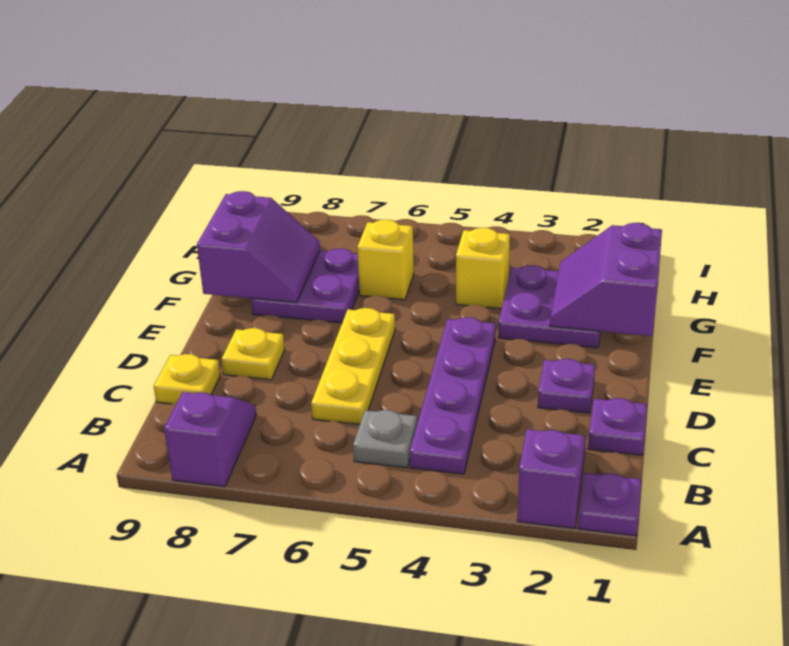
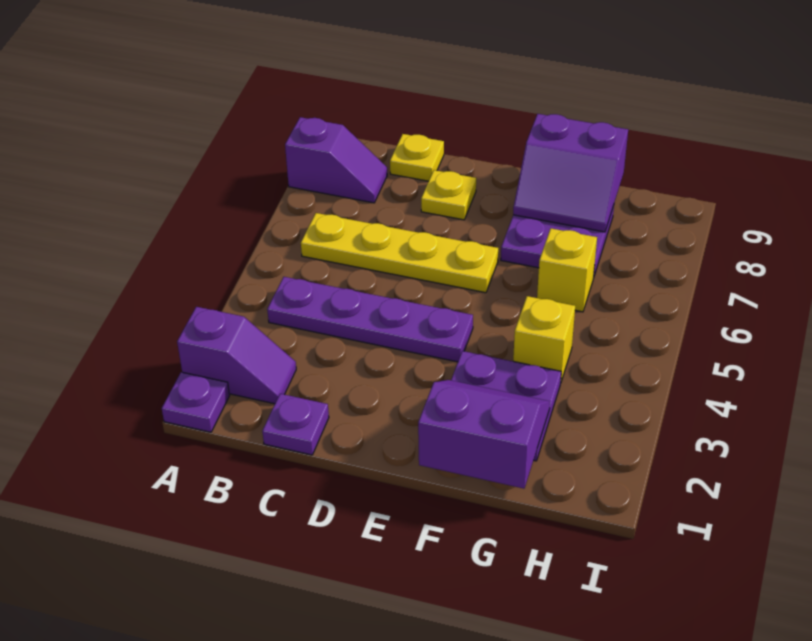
grey plate B5 level 1 -> none
yellow plate C6:E6 level 1 -> yellow plate B6:E6 level 1
purple plate D2 level 1 -> none

